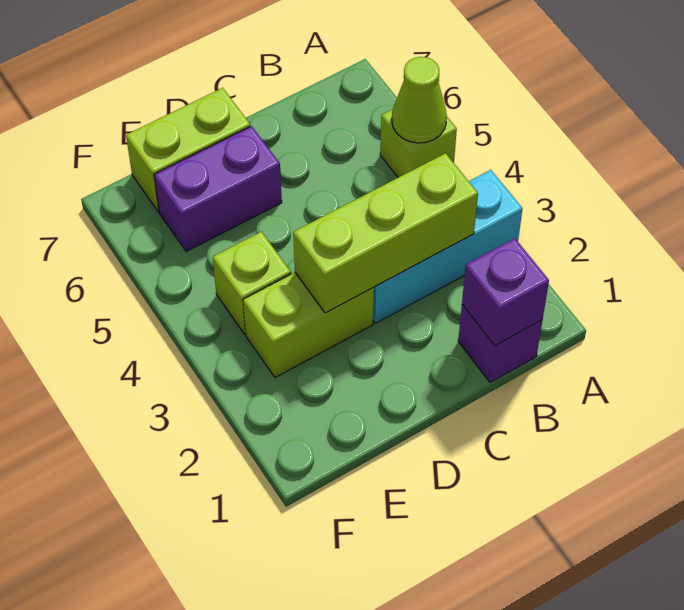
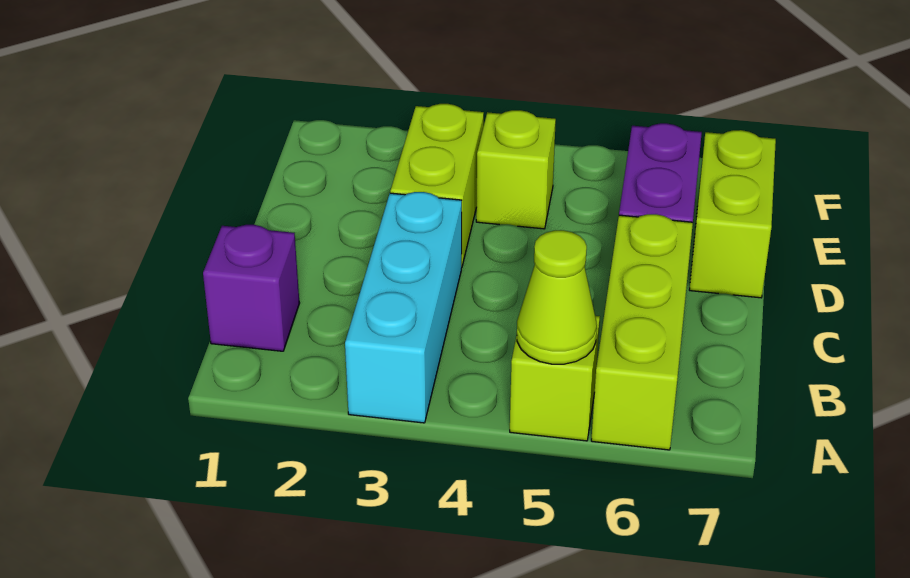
purple brick B1 level 2 -> none
lime brick B3:D3 level 2 -> lime brick A6:C6 level 1

